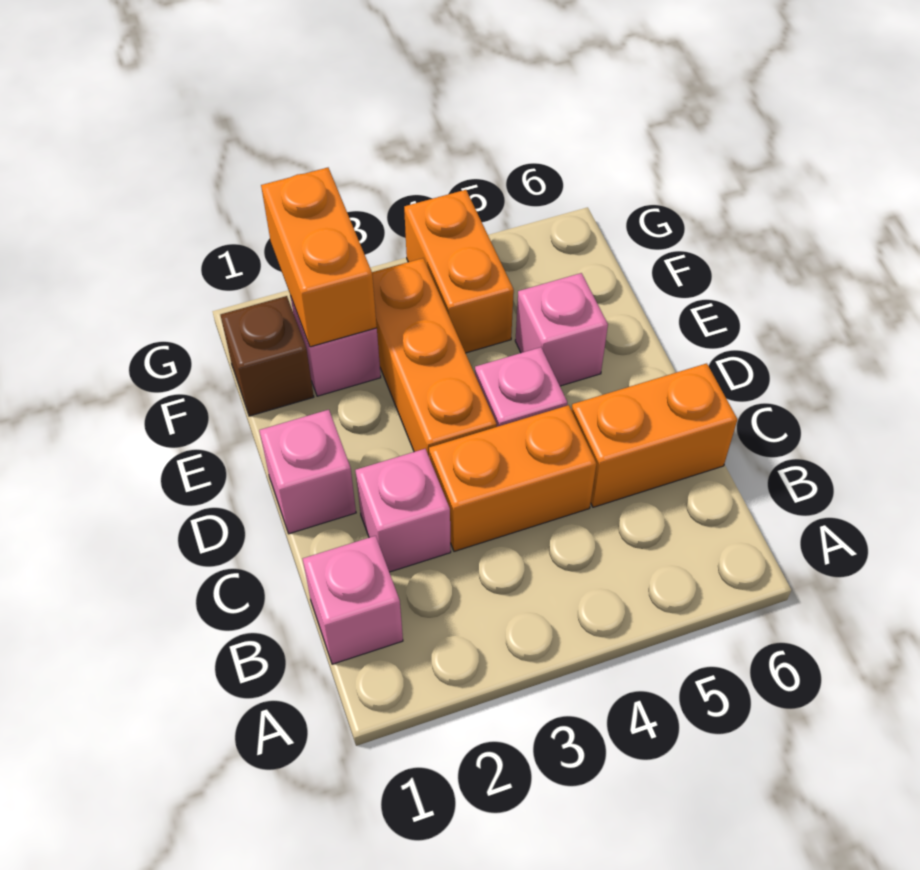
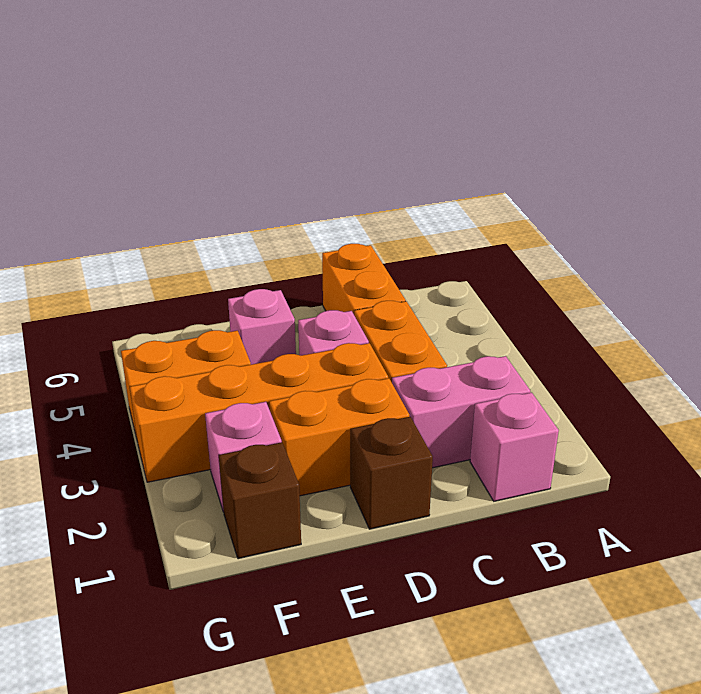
pink brick C2 level 1 -> pink brick B2:C2 level 1
pink brick D1 level 1 -> brown brick D1 level 1
orange brick D3:F3 level 1 -> orange brick D3:G3 level 1
orange brick F2:G2 level 2 -> orange brick D2:E2 level 1

